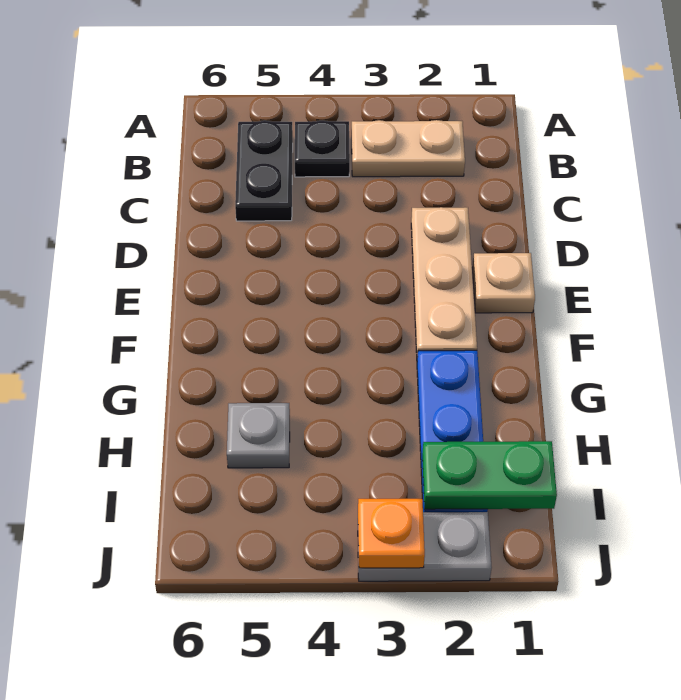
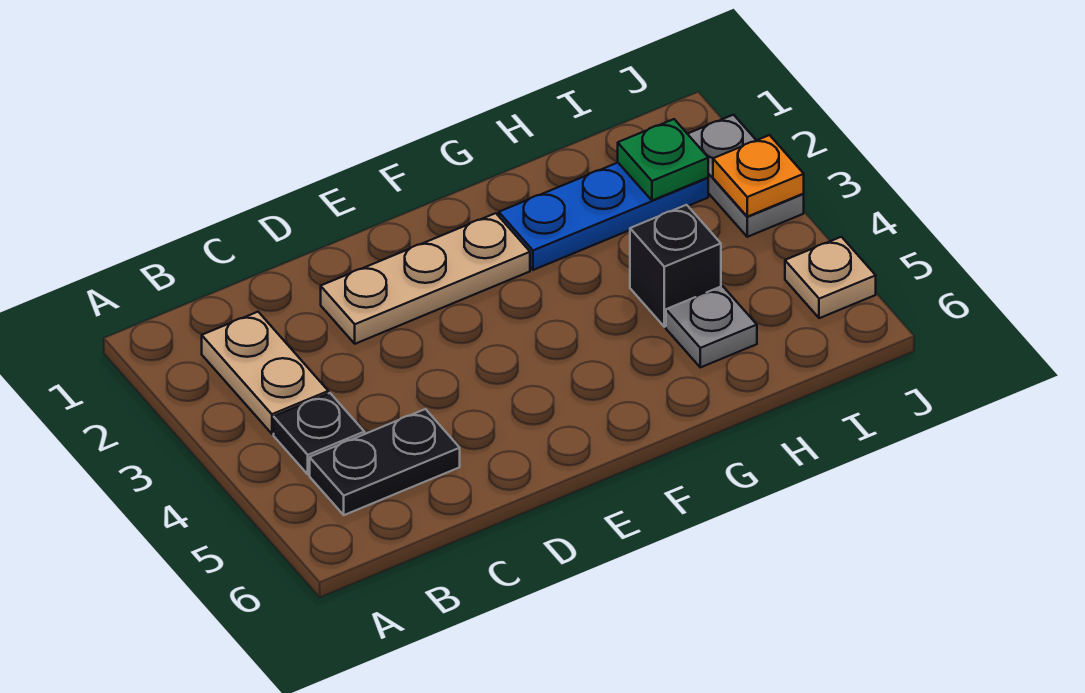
tan plate E1 level 1 -> tan plate J5 level 1
none -> black brick H4 level 1
green plate I1:I2 level 2 -> green plate I2 level 2

